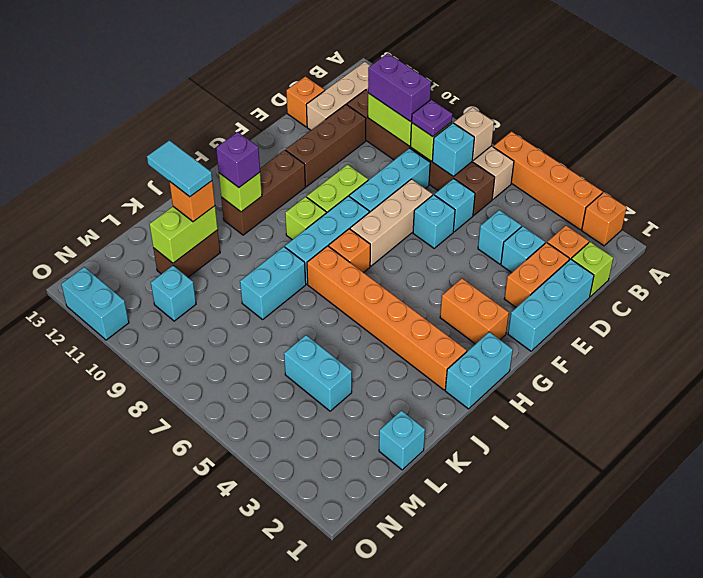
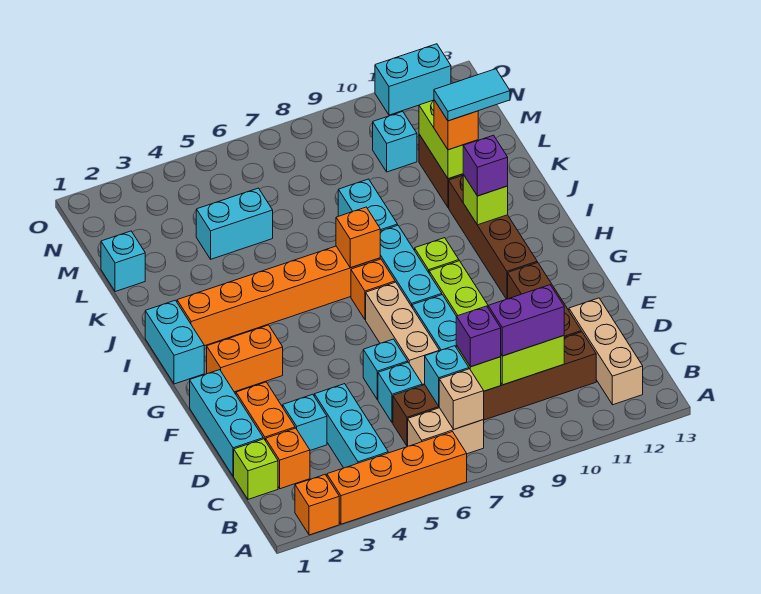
purple plate C8 level 3 -> purple brick C8 level 3
cyan brick D4 level 1 -> cyan brick B4:D4 level 1
orange brick D13 level 1 -> orange brick I7 level 2
brown brick G11:I11 level 1 -> brown brick G11:J11 level 1

